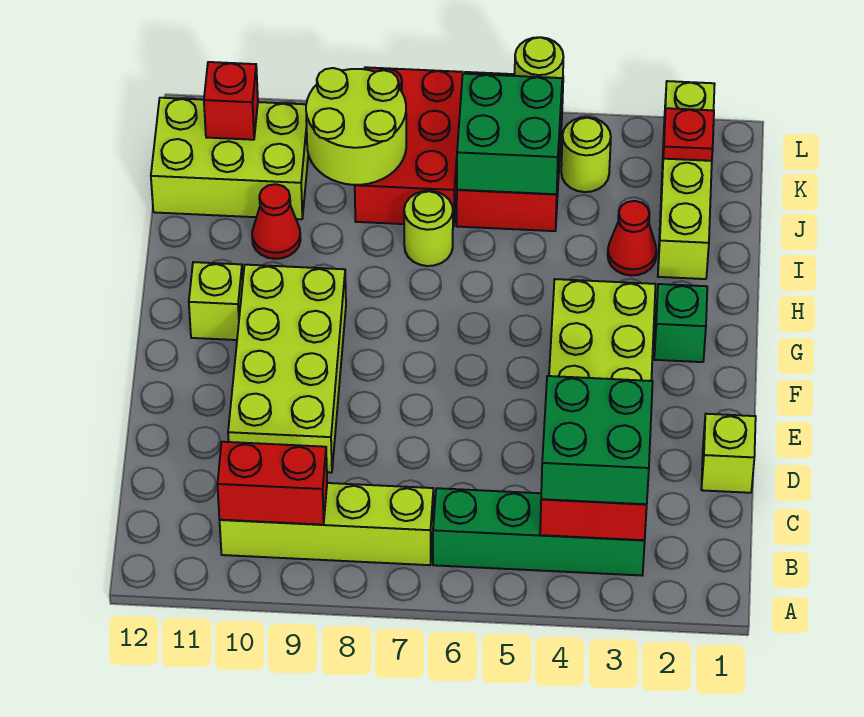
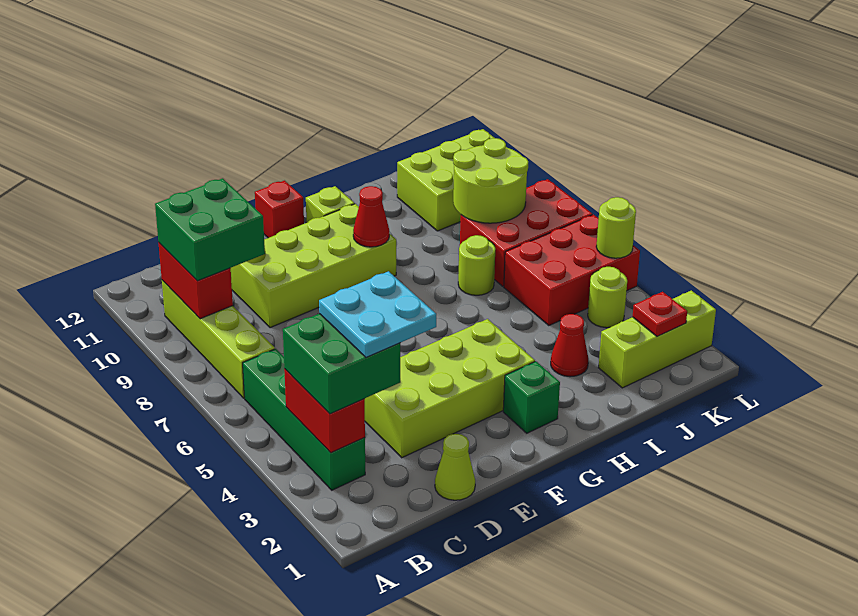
none -> cyan plate C3:D4 level 4
lime brick D1 level 1 -> lime cone D1 level 1
lime brick I2:L2 level 1 -> lime brick J2:L2 level 1
red cone I10 level 1 -> red cone G9 level 2
green brick J5:K6 level 2 -> green brick B9:C10 level 3
lime brick J10:K12 level 1 -> lime brick J10:L11 level 1
red brick K11 level 2 -> red brick F12 level 1

